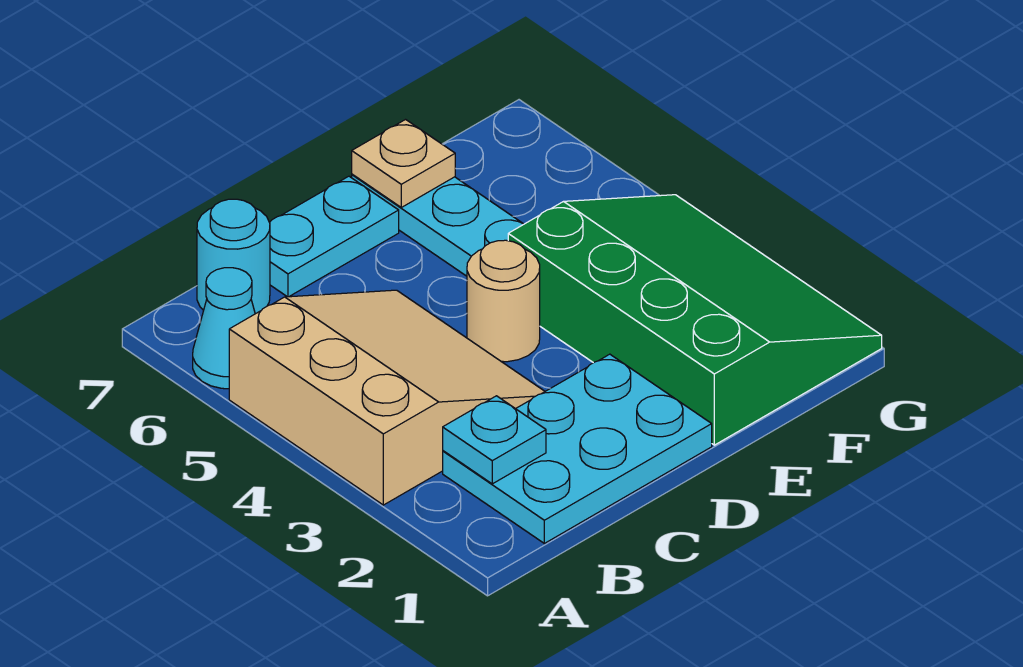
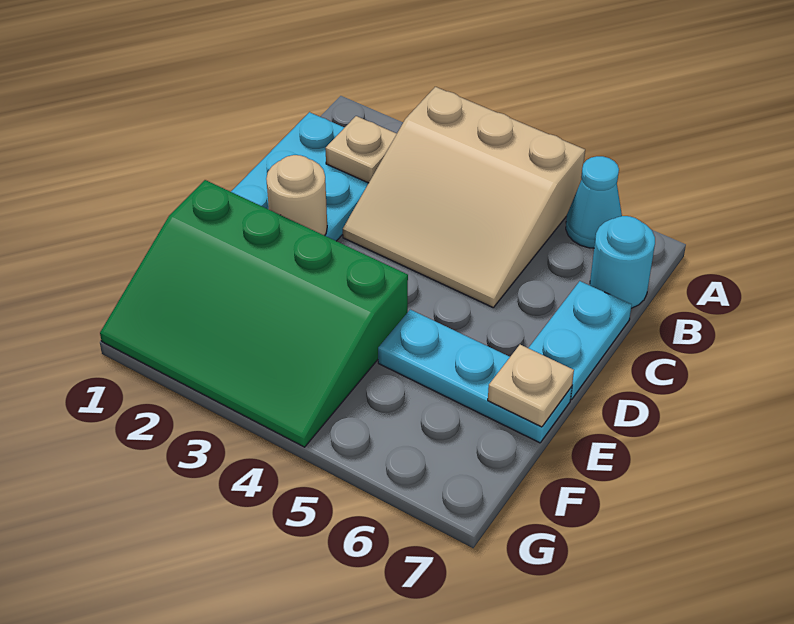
cyan plate B2 level 2 -> tan plate B2 level 2
tan round brick D4 level 1 -> tan round brick D2 level 2

